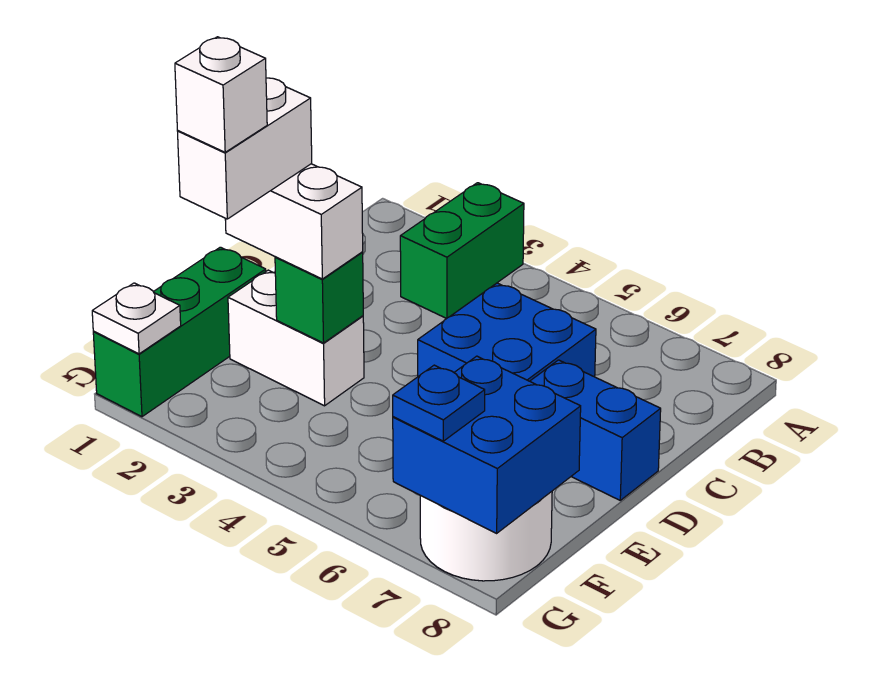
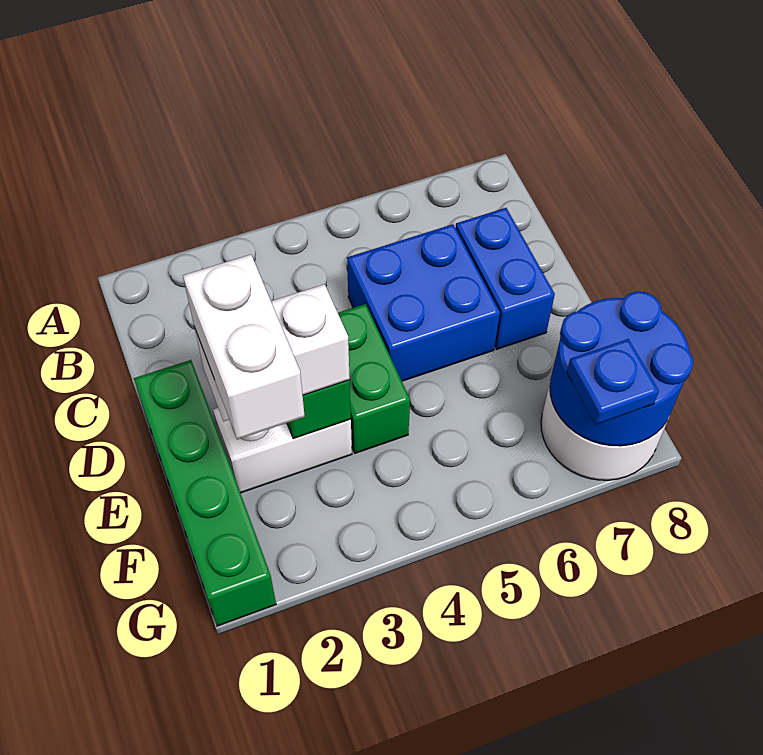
green brick A3:B3 level 1 -> green brick D4:E4 level 1
blue brick D7:D8 level 1 -> blue brick C7:D7 level 1
green brick E1:G1 level 1 -> green brick D1:G1 level 1
white brick F2 level 5 -> none
blue brick F7:G8 level 2 -> blue round brick F7:G8 level 2
white plate G1 level 2 -> none

